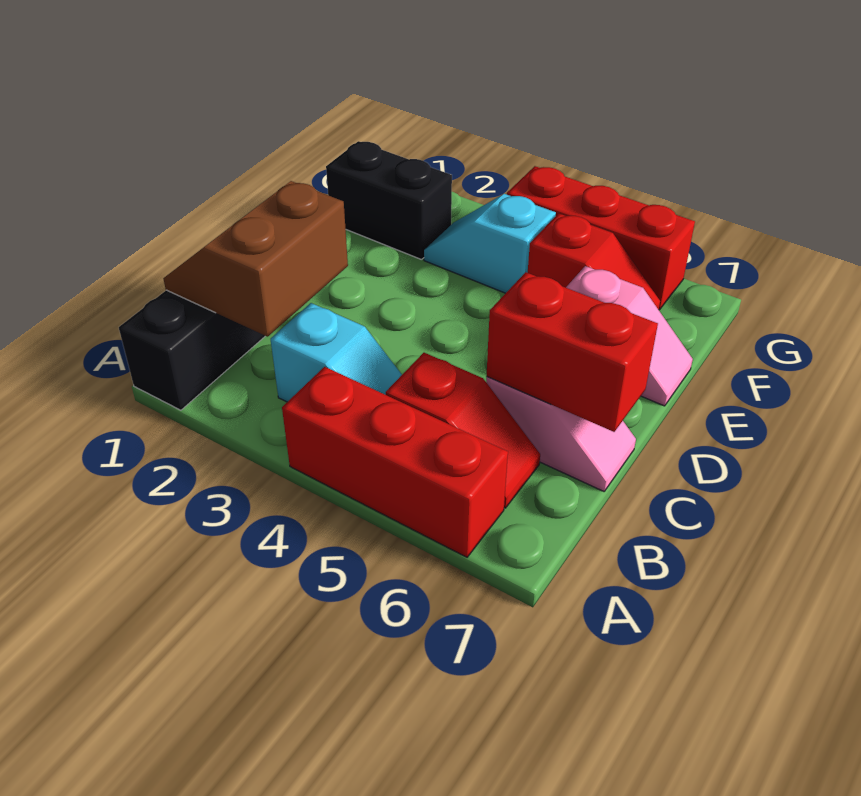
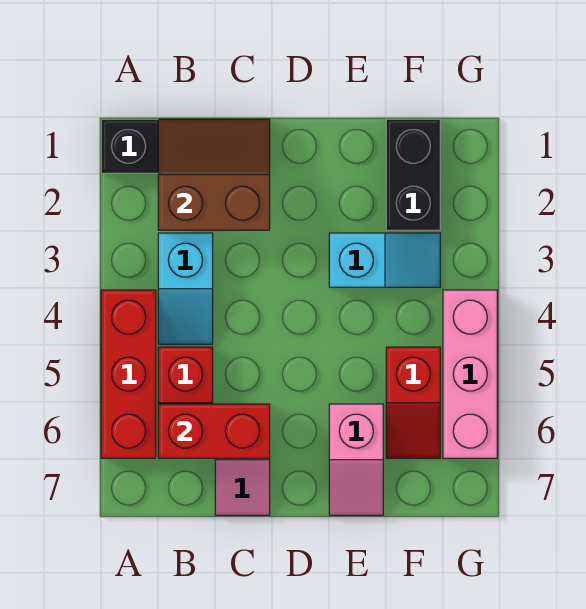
red brick C6:C7 level 2 -> red brick B6:C6 level 2
cyan slope F3:F4 level 1 top 4 -> cyan slope E3:F3 level 1 top E
red brick G4:G6 level 1 -> pink brick G4:G6 level 1

